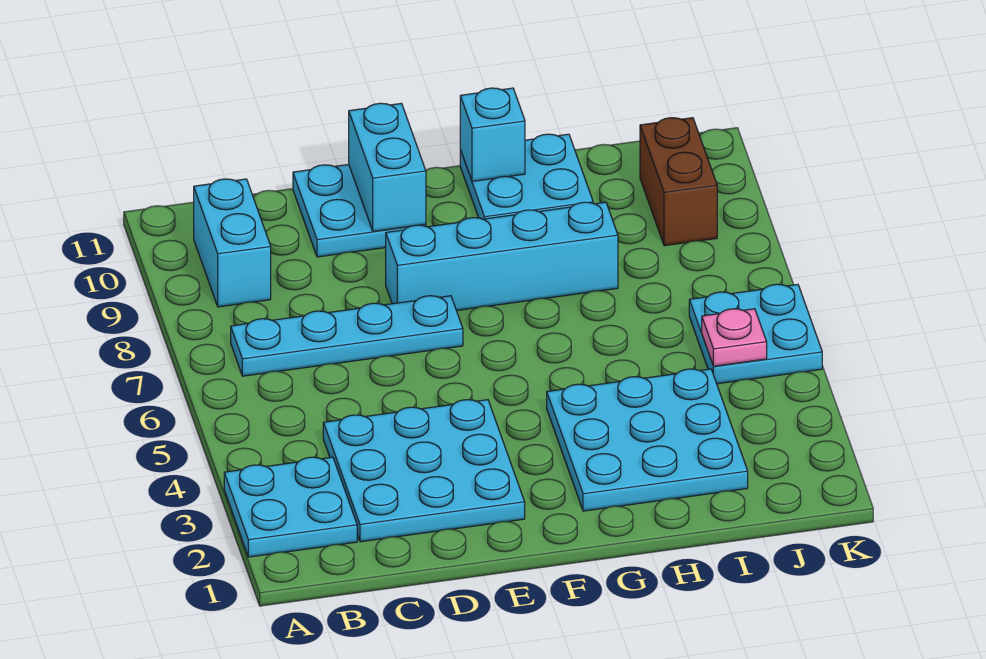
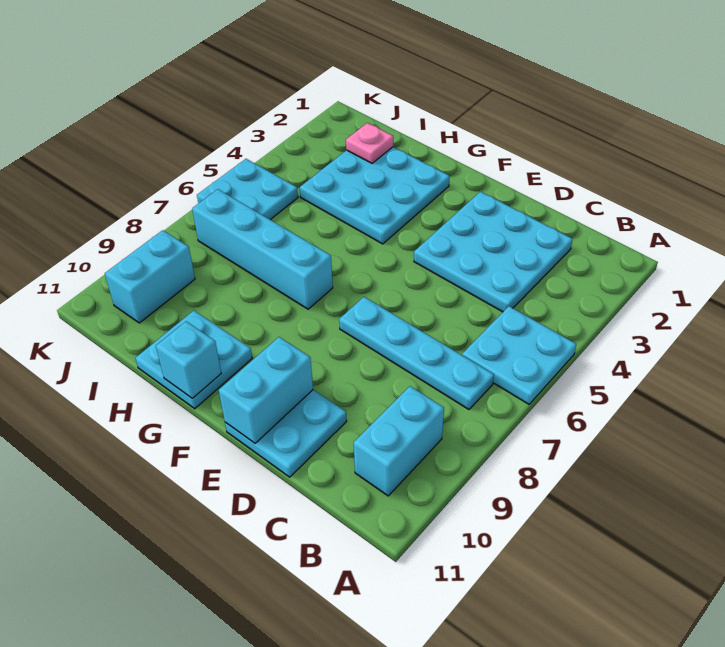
cyan plate A2:B3 level 1 -> cyan plate A5:B6 level 1
cyan brick E8:H8 level 1 -> cyan brick G7:J7 level 1
pink plate J5 level 2 -> pink plate I2 level 2
brown brick J9:J10 level 1 -> cyan brick J9:J10 level 1

